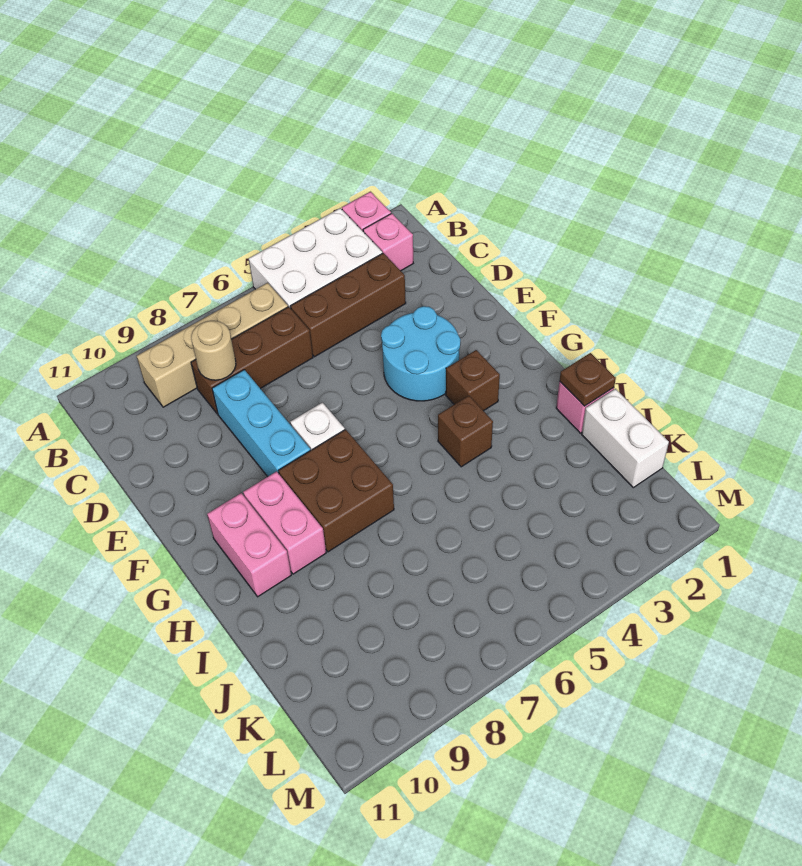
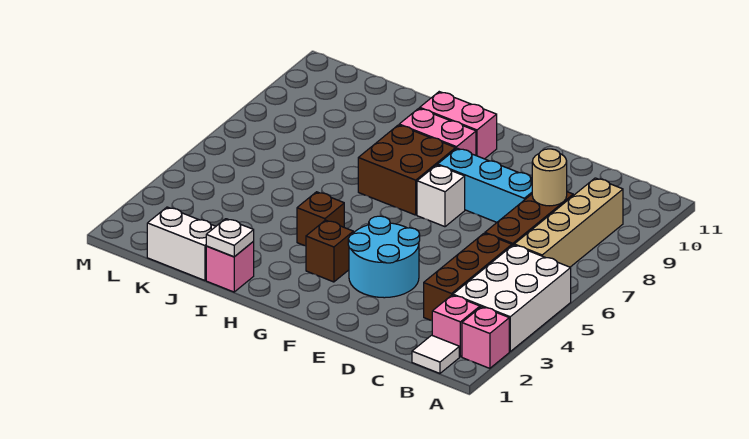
none -> white tile B1 level 1
brown plate I1 level 2 -> white plate I1 level 2

